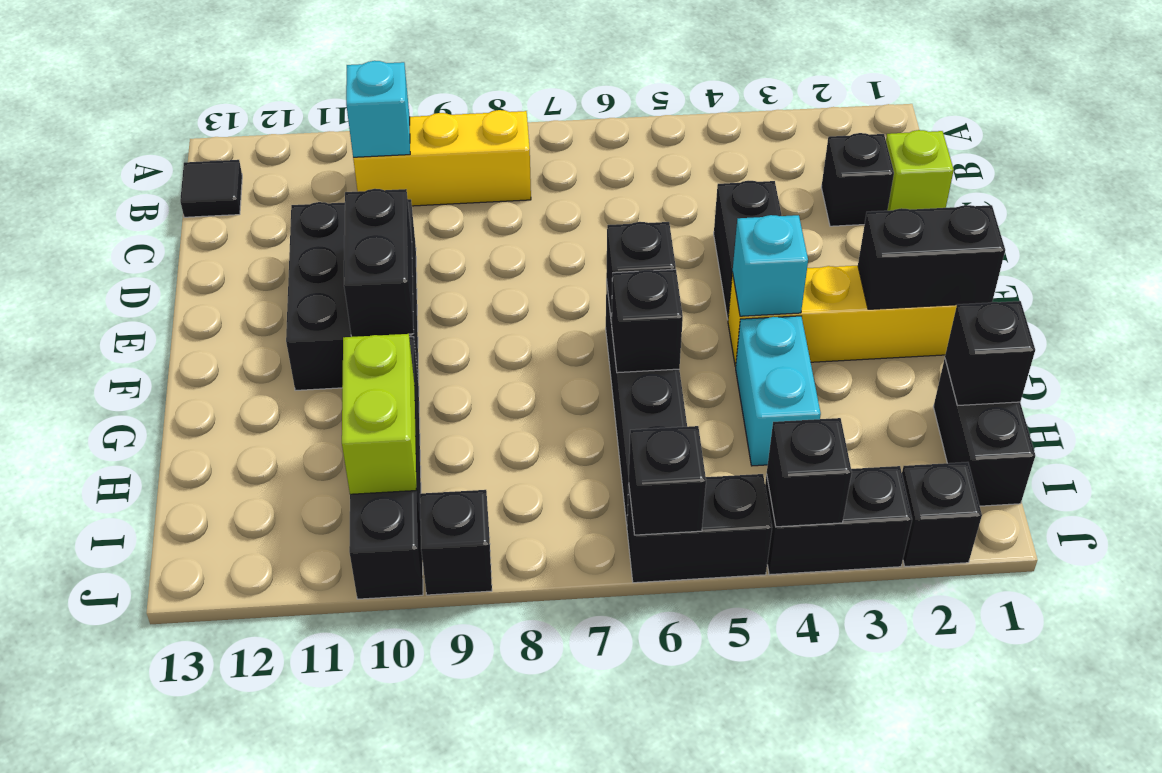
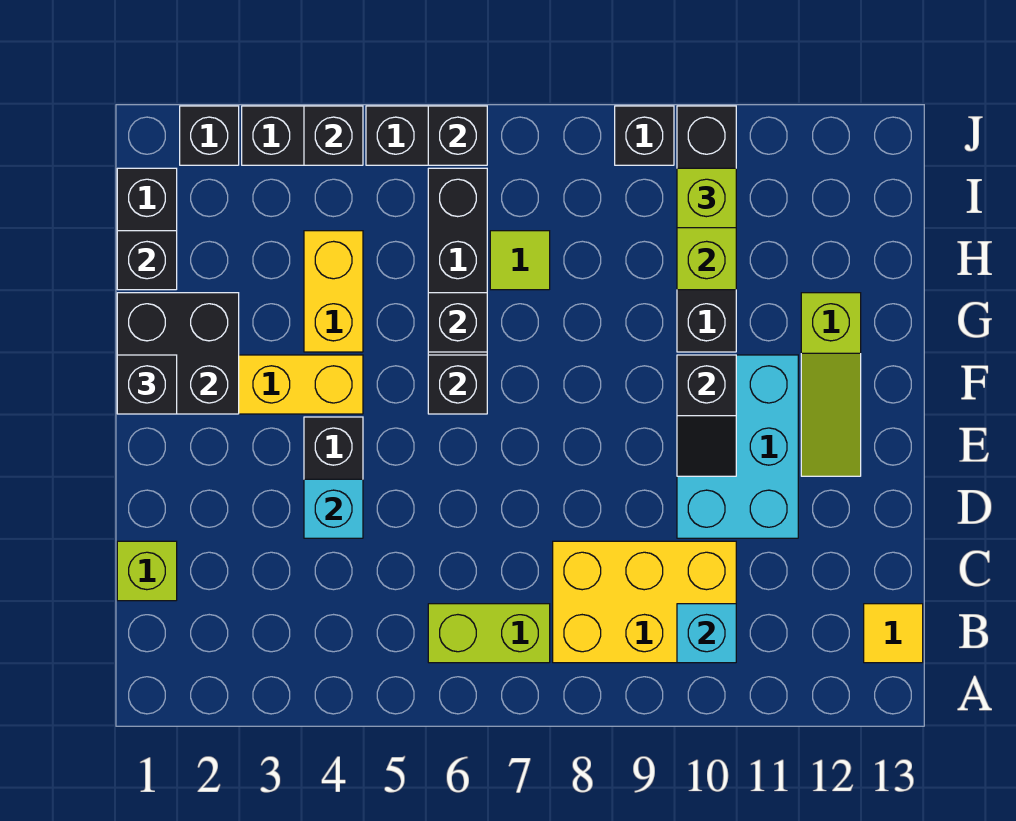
none -> lime brick B6:B7 level 1
yellow brick B8:B10 level 1 -> yellow brick B8:C10 level 1
black tile B13 level 1 -> yellow tile B13 level 1
black brick C2 level 1 -> black brick F1 level 3
black brick D10:F11 level 1 -> cyan brick D10:F11 level 1
black brick E10:F10 level 2 -> black slope E10:F10 level 2 top F
none -> lime slope E12:G12 level 1 top G
black brick F1:F2 level 2 -> black brick F1:G2 level 2
cyan brick F4 level 2 -> cyan brick D4 level 2
cyan brick G4:H4 level 1 -> yellow brick G4:H4 level 1
none -> lime tile H7 level 1
none -> lime brick I10 level 3

